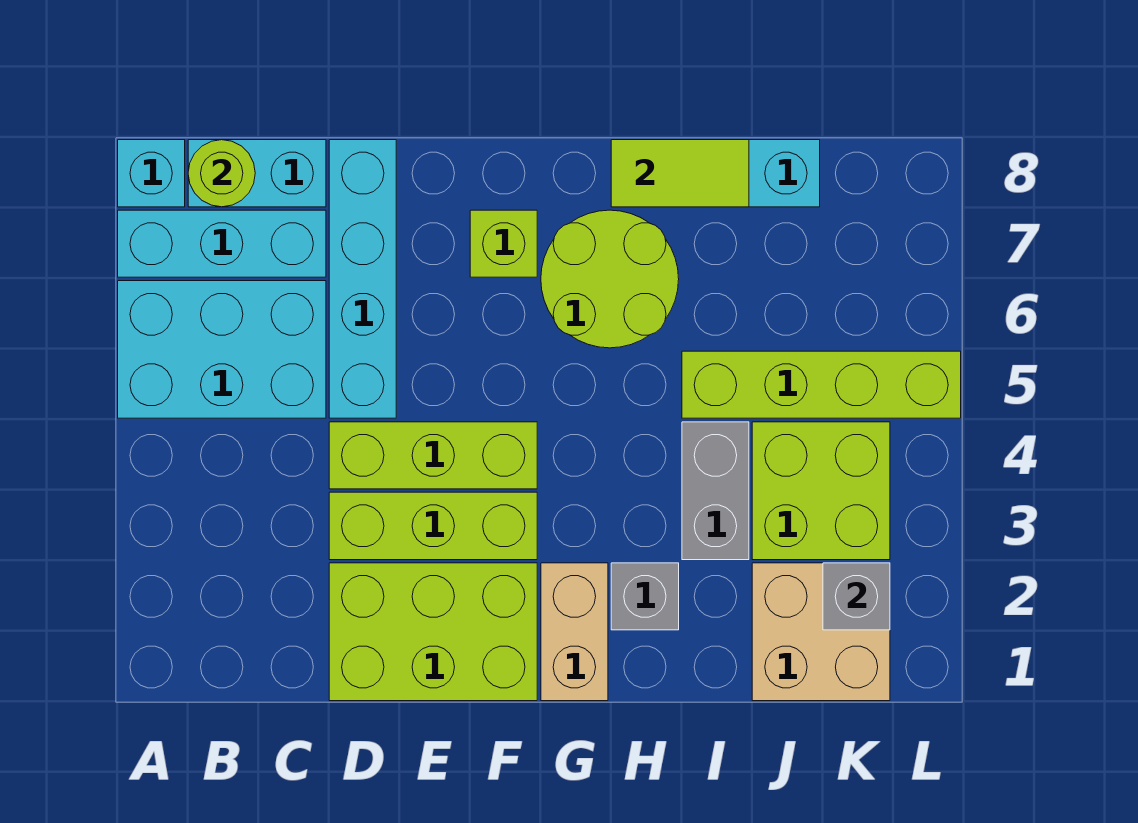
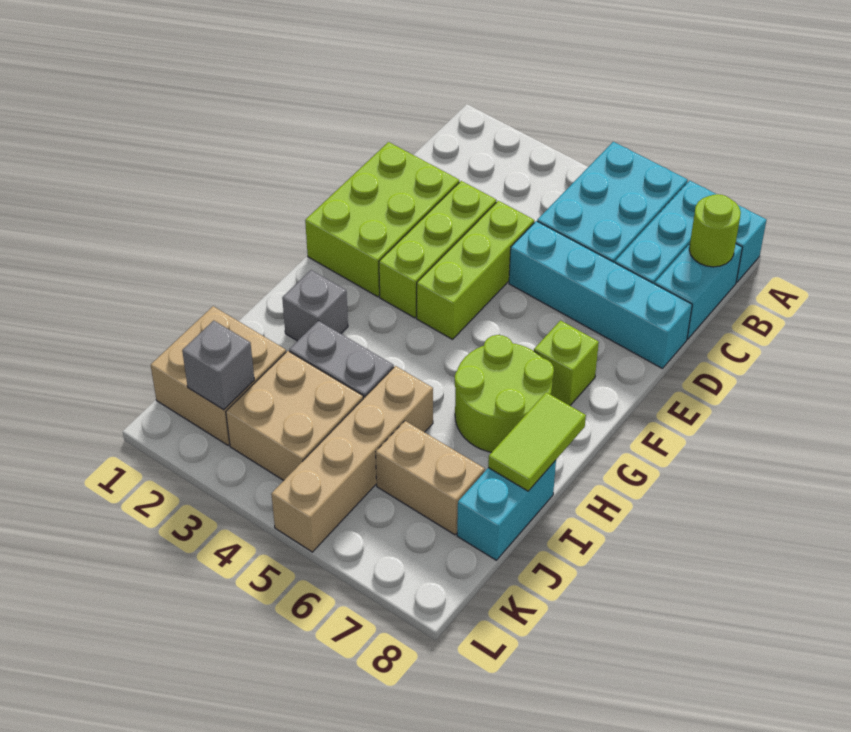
tan brick G1:G2 level 1 -> tan brick J6:J7 level 1
lime brick I5:L5 level 1 -> tan brick I5:L5 level 1
lime brick J3:K4 level 1 -> tan brick J3:K4 level 1

